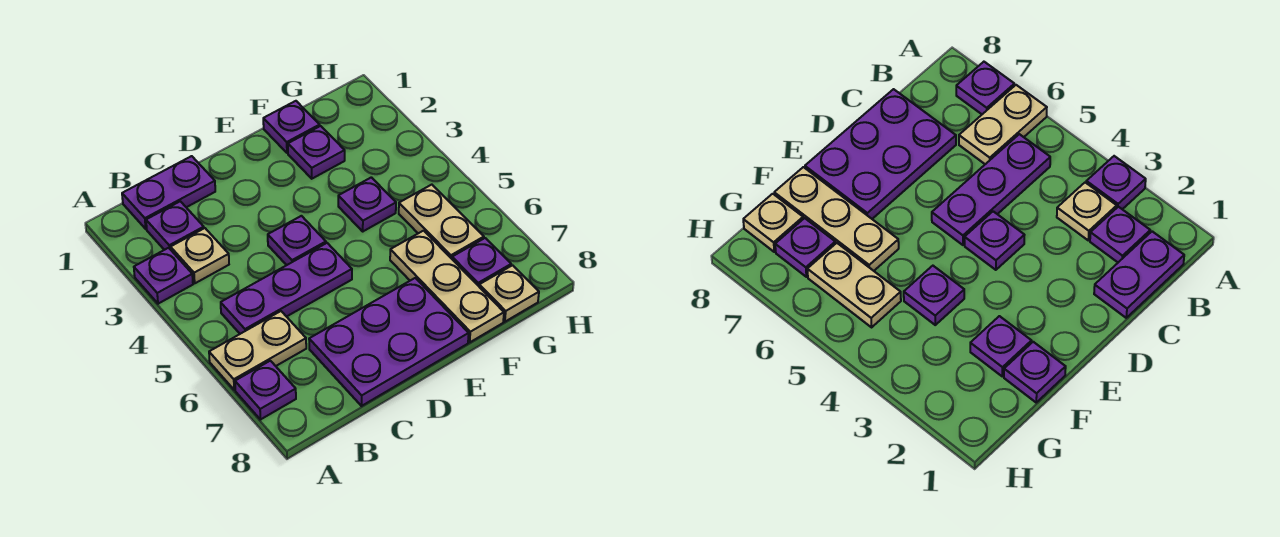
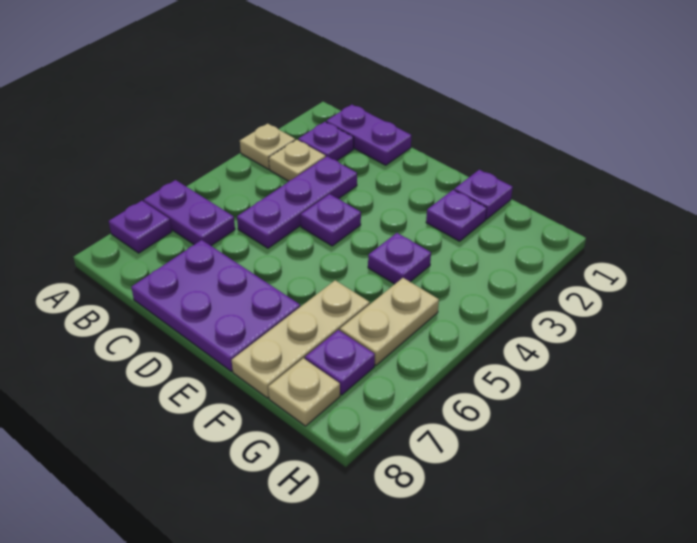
purple plate A3 level 1 -> tan plate A3 level 1
tan plate A6:B6 level 1 -> purple plate A6:B6 level 1
purple plate B5:D5 level 1 -> purple plate C3:C5 level 1

